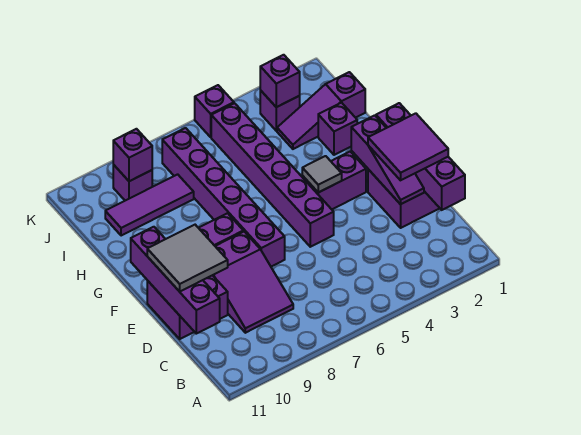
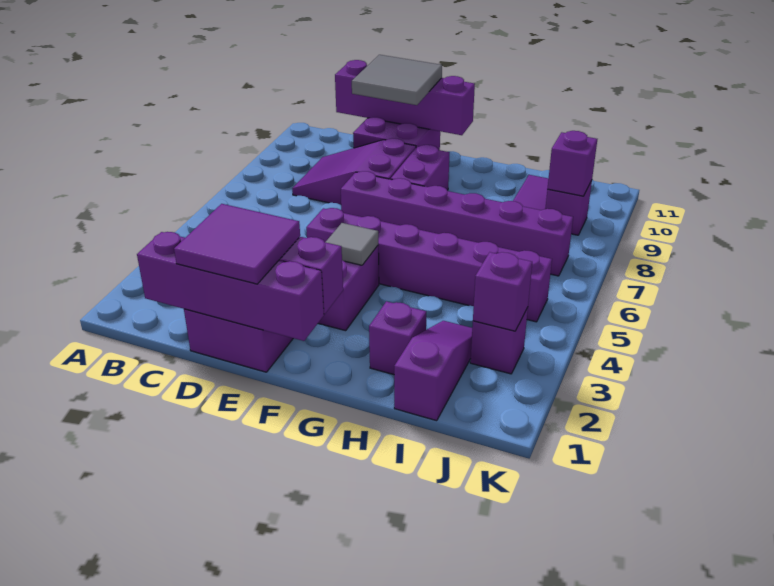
purple brick K5 level 1 -> none

